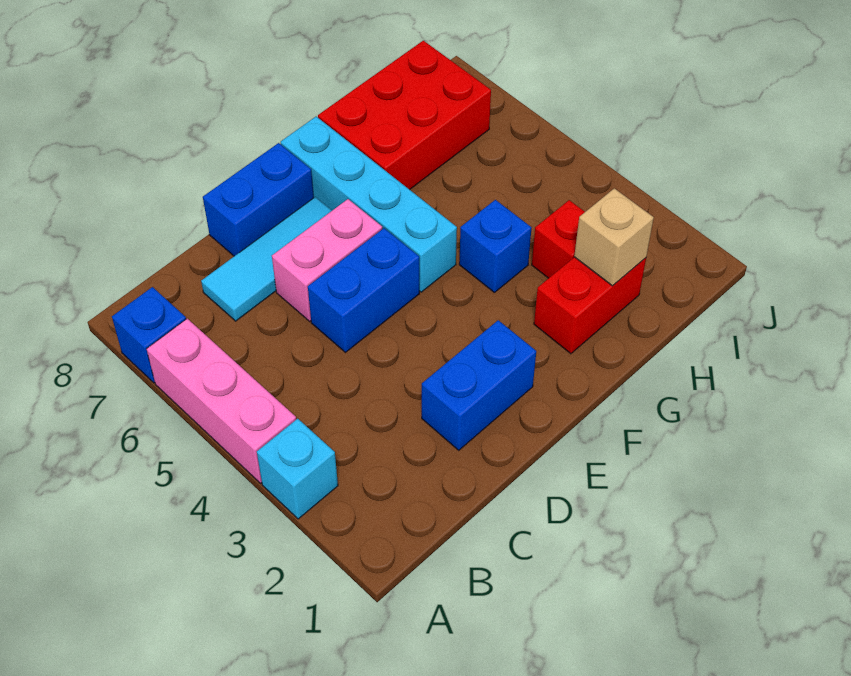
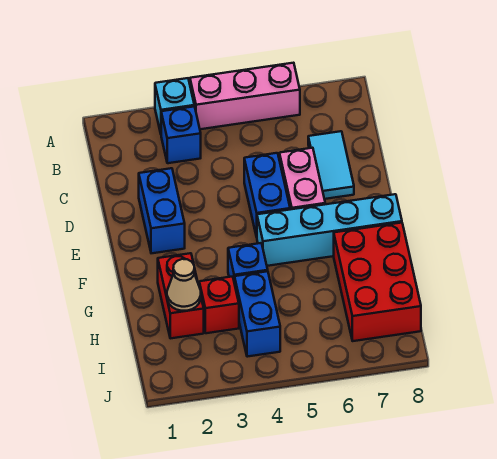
blue brick A7 level 1 -> blue brick B3 level 1
cyan tile C7:E7 level 1 -> cyan tile C7:D7 level 1
blue brick D8:E8 level 1 -> blue brick H4:I4 level 1
tan brick H2 level 2 -> tan cone H2 level 2

